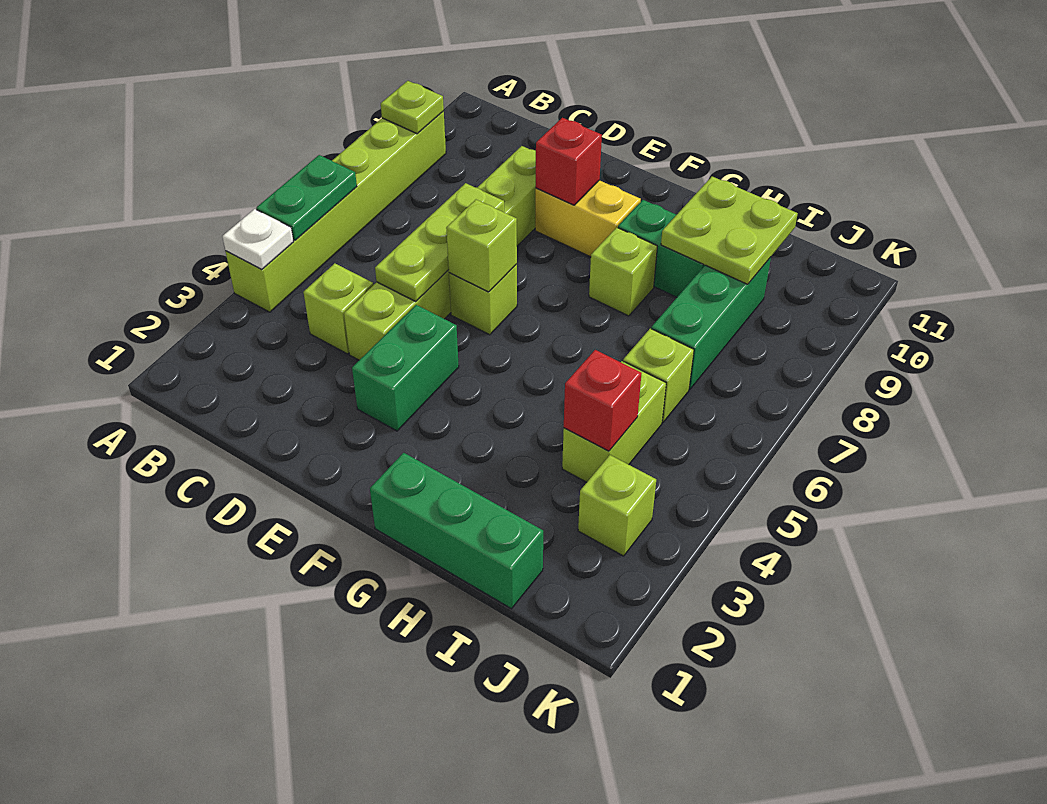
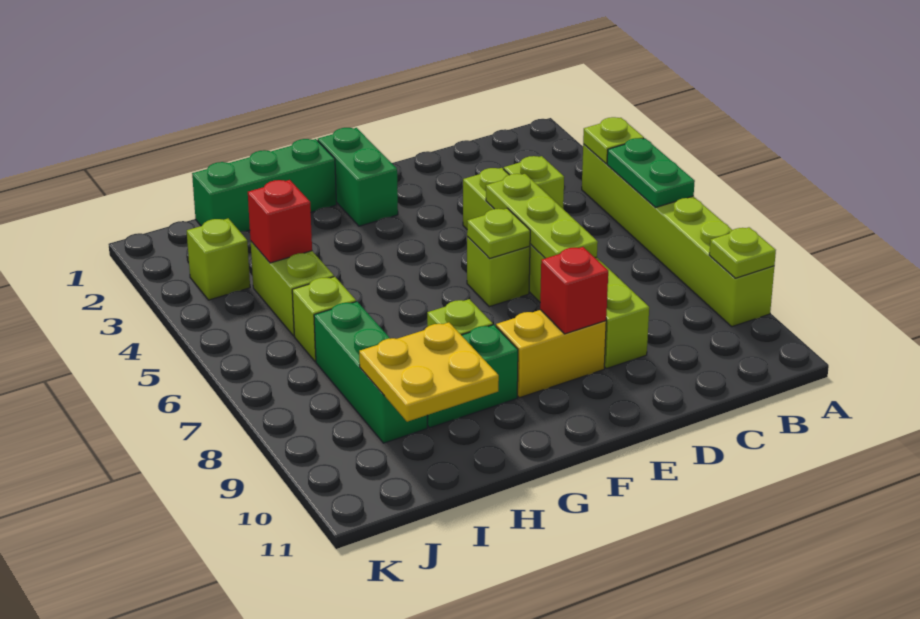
white plate A4 level 2 -> lime plate A4 level 2
green brick E3:E4 level 1 -> green brick F1:F2 level 1
lime brick E6 level 2 -> lime plate E6 level 2
lime plate H9:I10 level 2 -> yellow plate H9:I10 level 2

